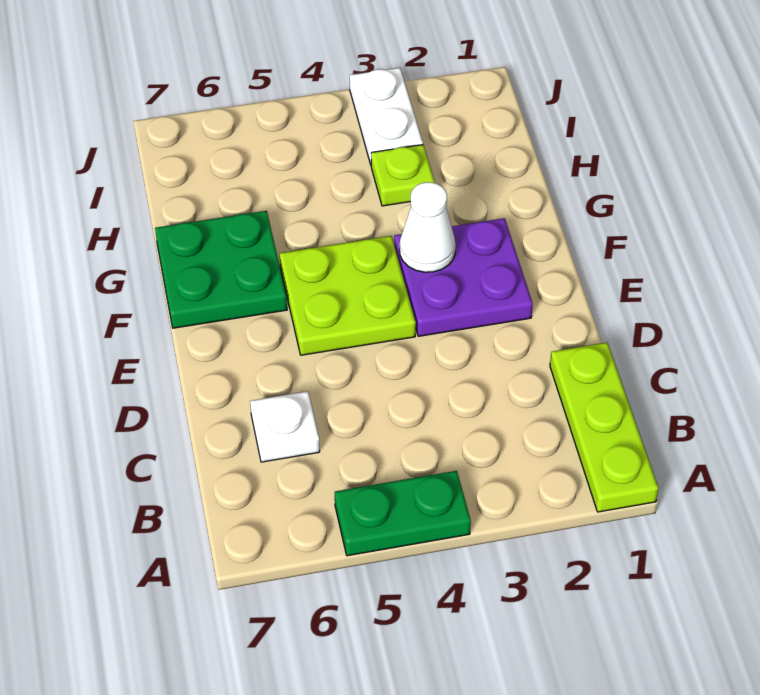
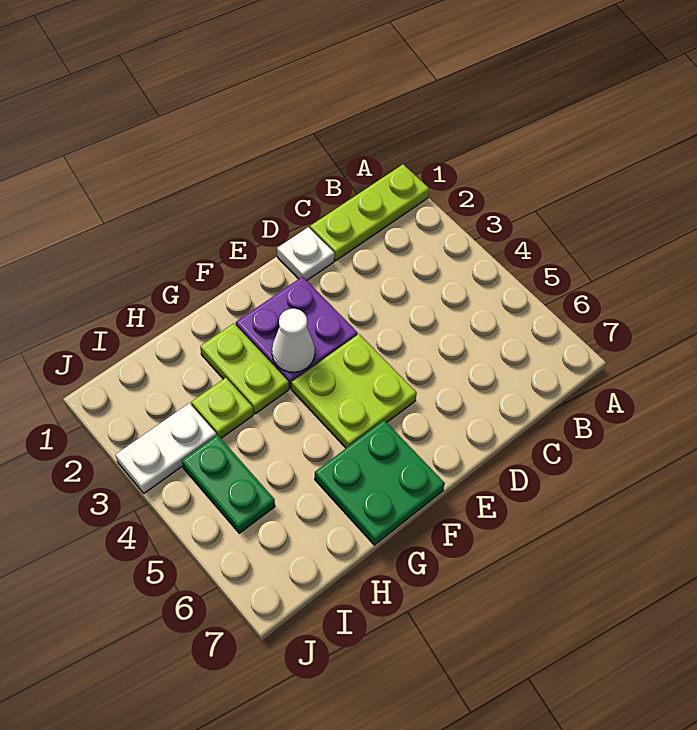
green plate A4:A5 level 1 -> green plate I4:I5 level 1
white plate C6 level 1 -> white plate D1 level 1
none -> lime plate G2:G3 level 1

